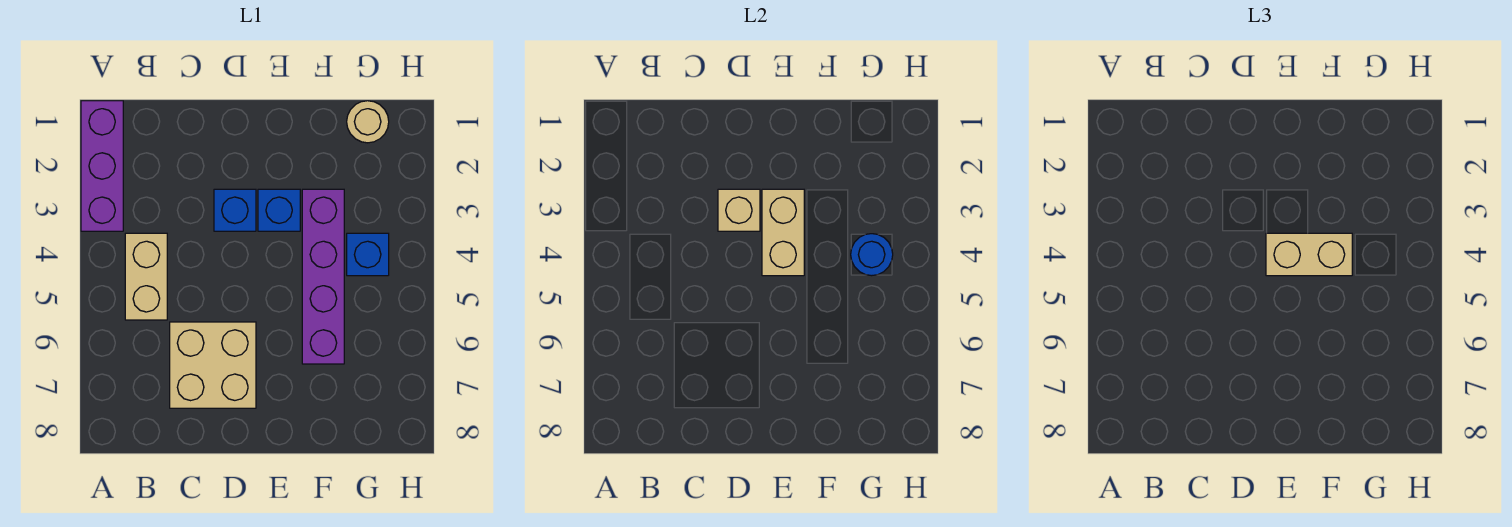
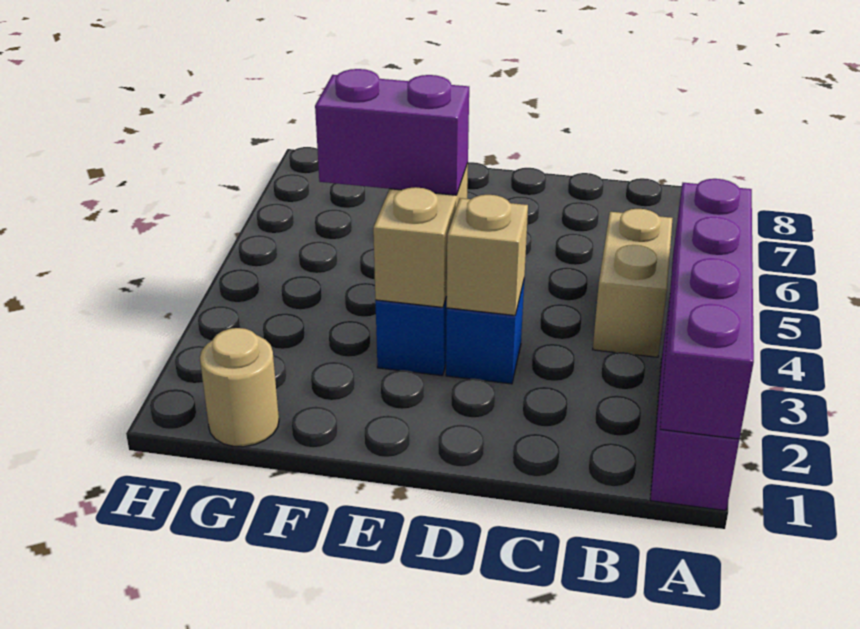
tan brick C6:D7 level 1 -> none
tan brick E4:F4 level 3 -> purple brick E4:F4 level 3
purple brick F3:F6 level 1 -> purple brick A1:A4 level 2
blue brick G4 level 1 -> none
blue round brick G4 level 2 -> none

